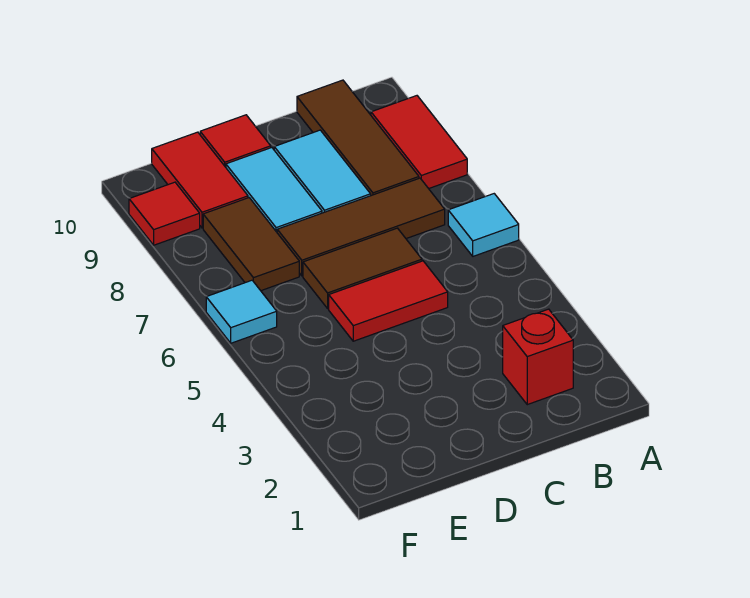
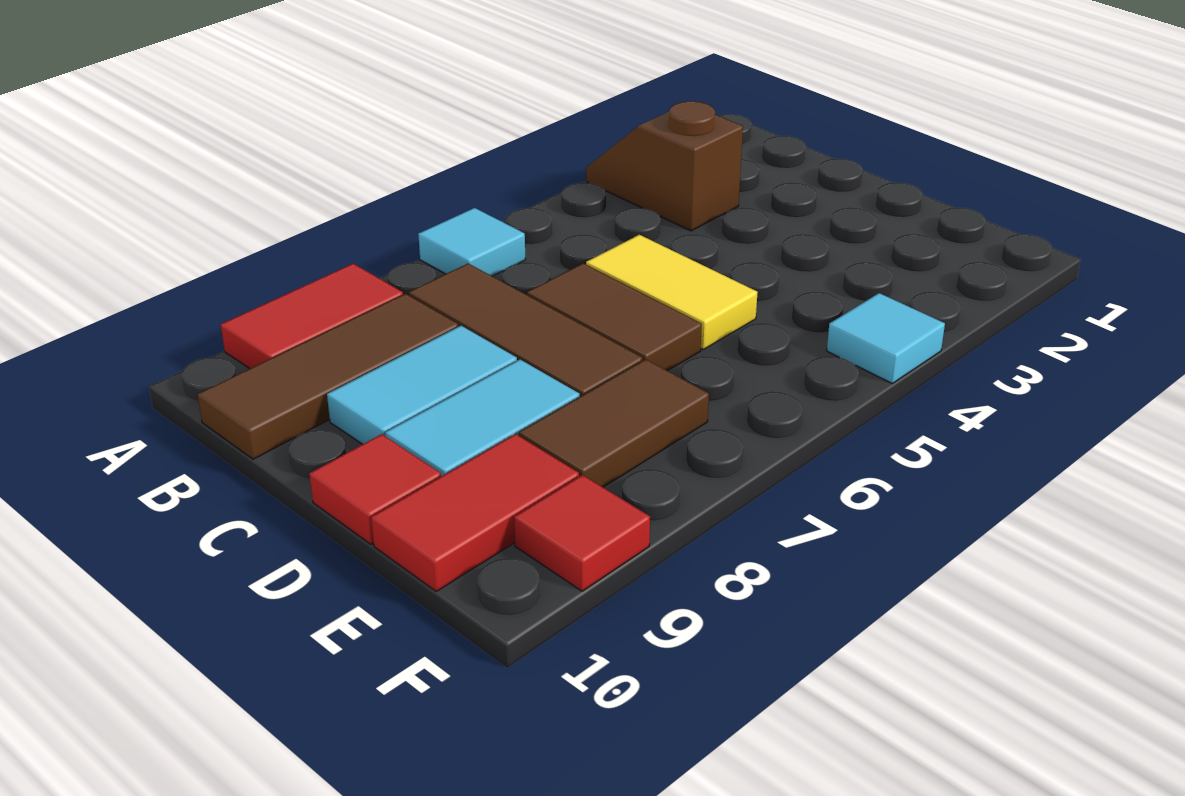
none -> brown slope A3:B3 level 1 top B
red brick B2 level 1 -> none
red tile C5:D5 level 1 -> yellow tile C5:D5 level 1
cyan tile F6 level 1 -> cyan tile F4 level 1

